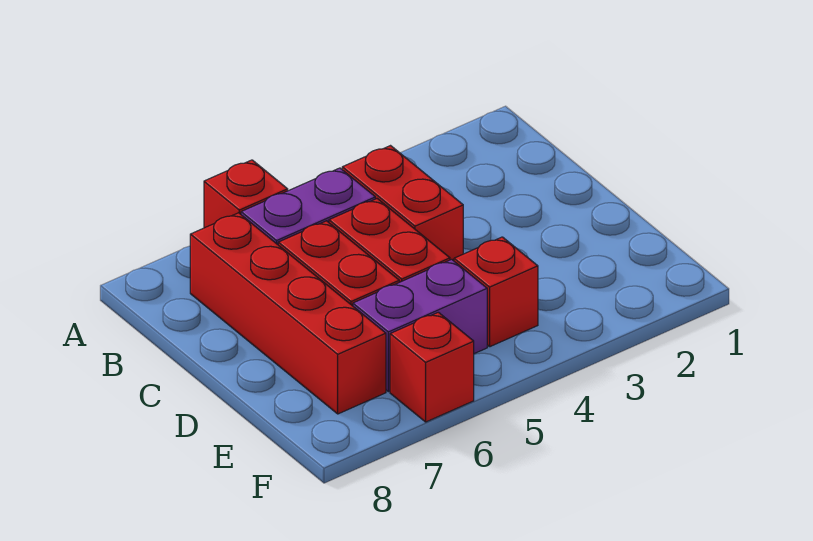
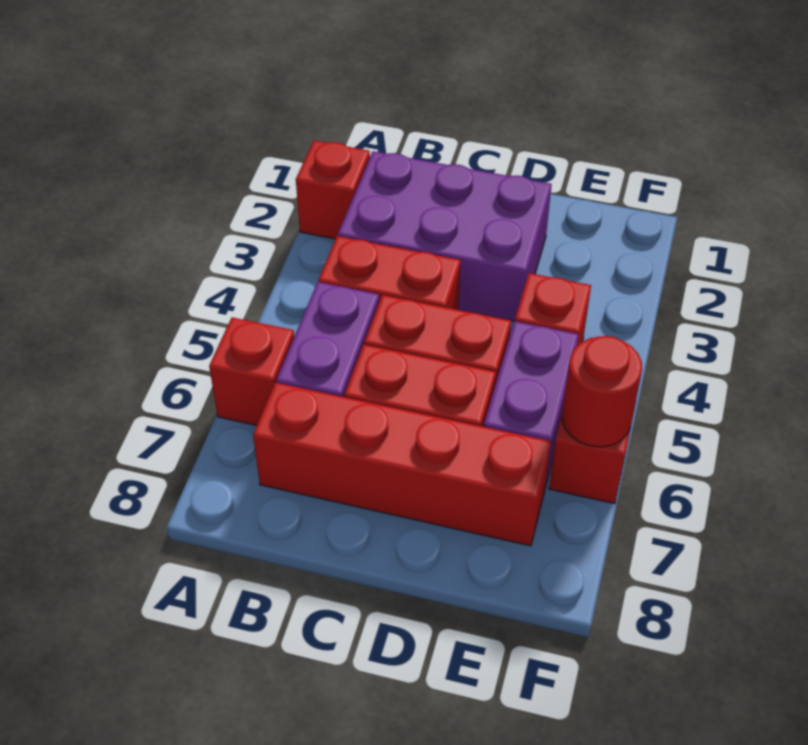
none -> red brick A2 level 1
none -> purple brick B2:D3 level 1
none -> red round brick F6 level 2

